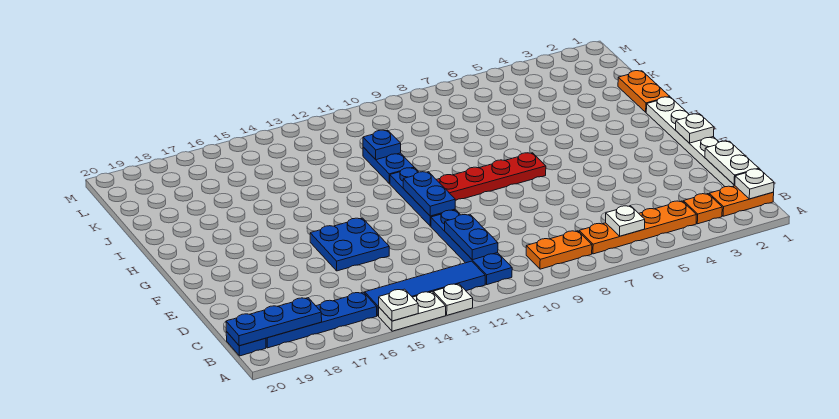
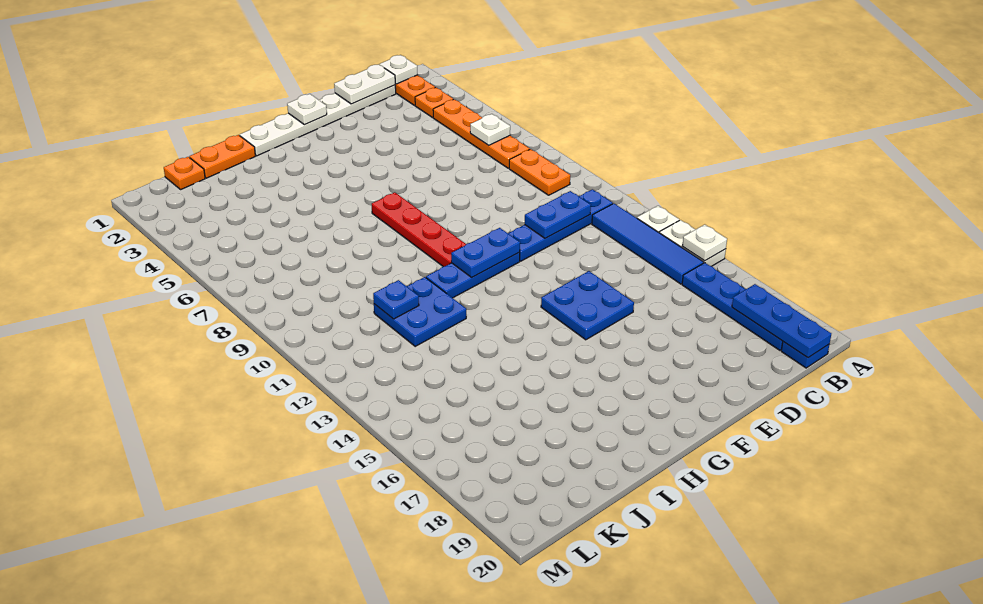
blue plate I11:J11 level 1 -> blue plate I11:J12 level 1
none -> orange plate K1 level 1

